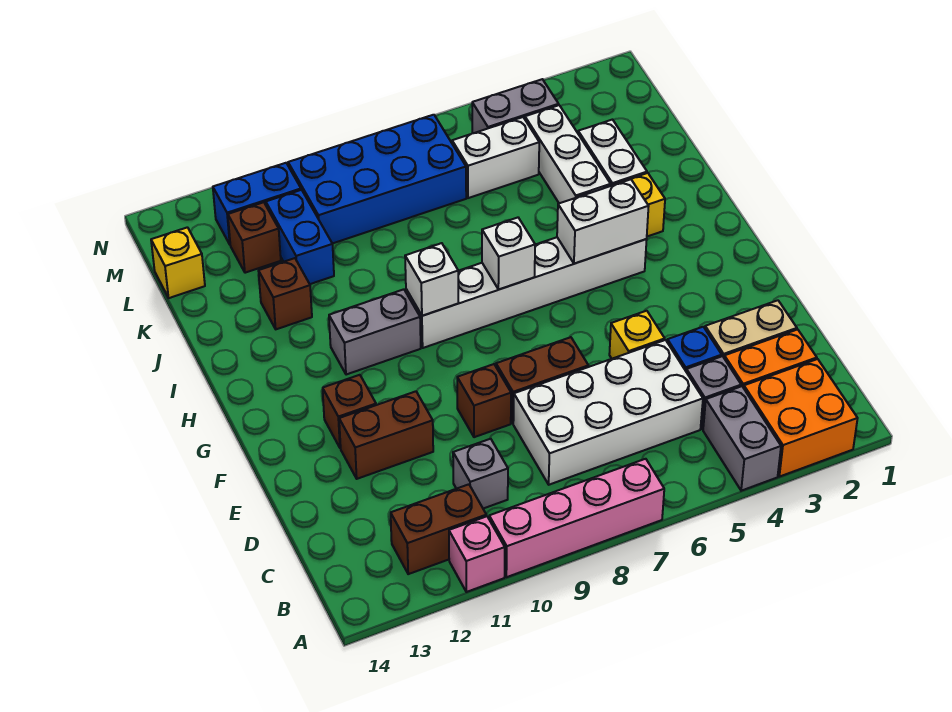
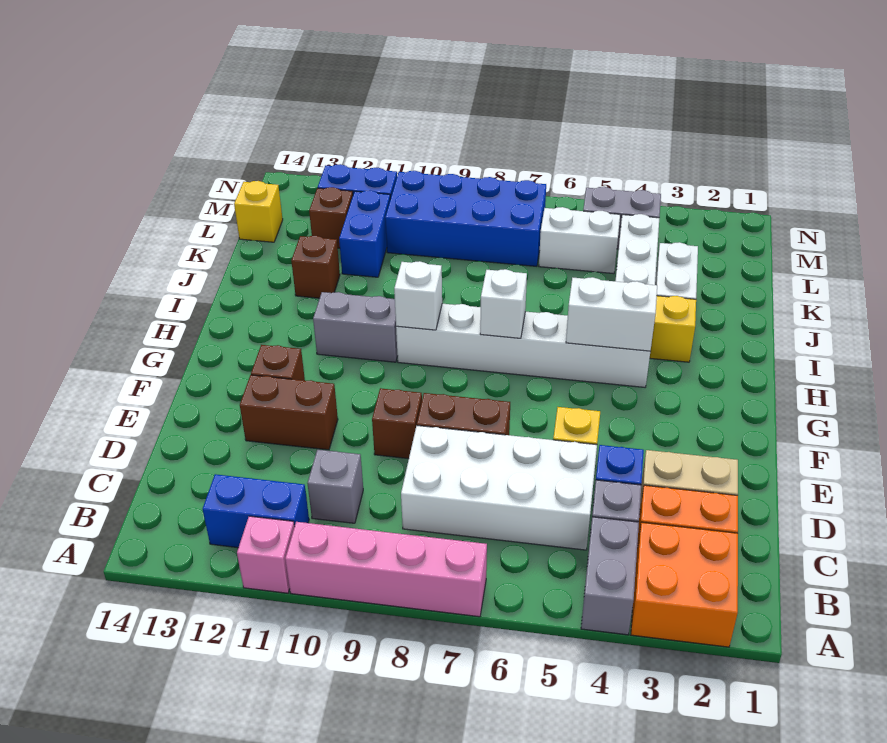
brown brick B11:B12 level 1 -> blue brick B11:B12 level 1

